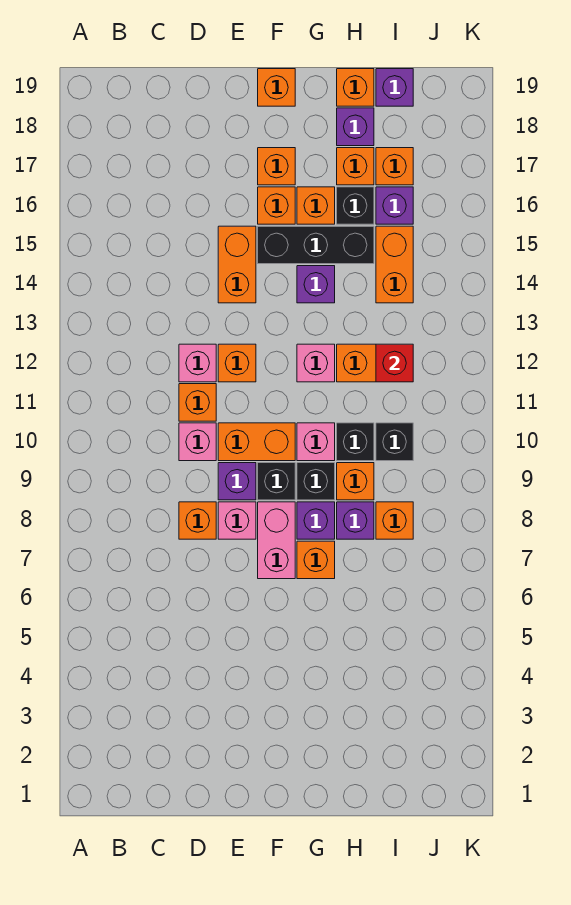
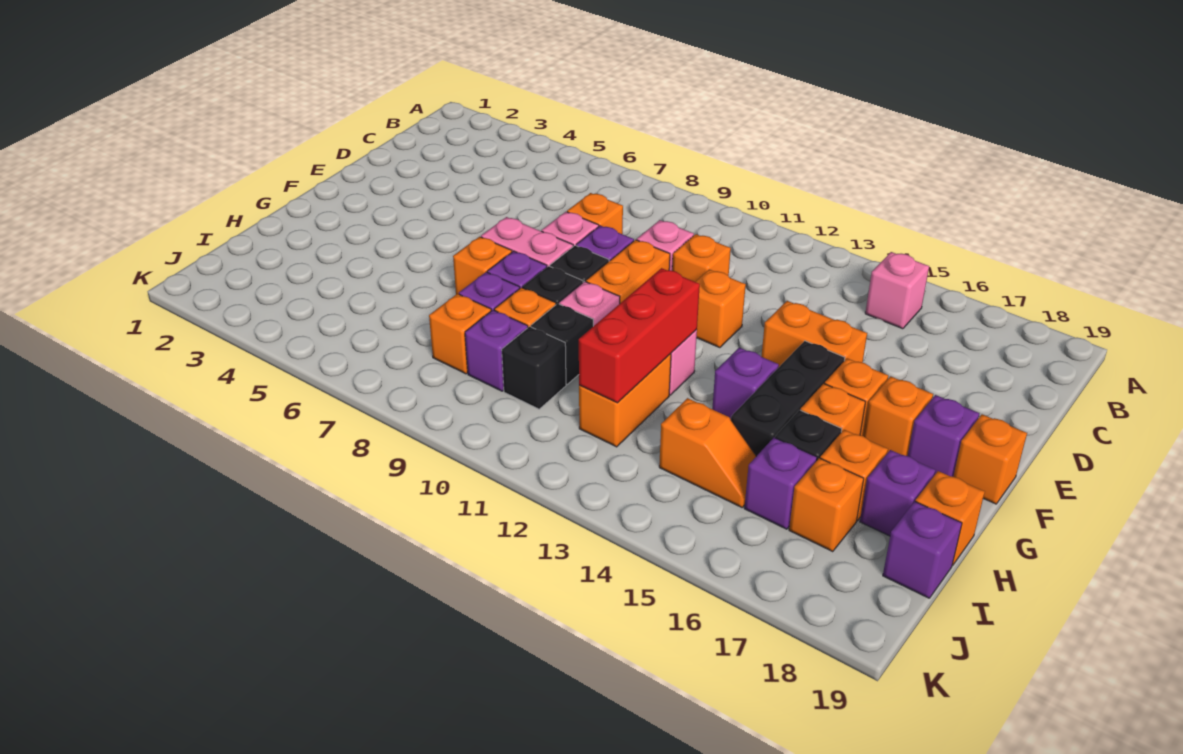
pink brick D12 level 1 -> pink brick B15 level 1
none -> purple brick F18 level 1
none -> purple brick I9 level 1
red brick I12 level 2 -> red brick G12:I12 level 2
orange brick I14:I15 level 1 -> orange slope I14:I15 level 1 top 14

